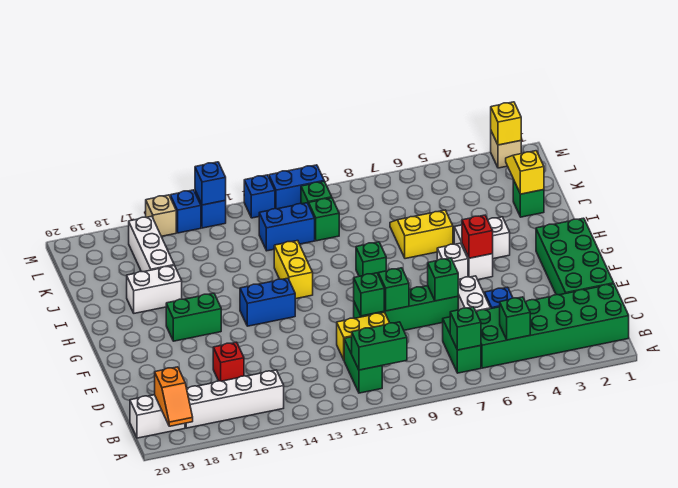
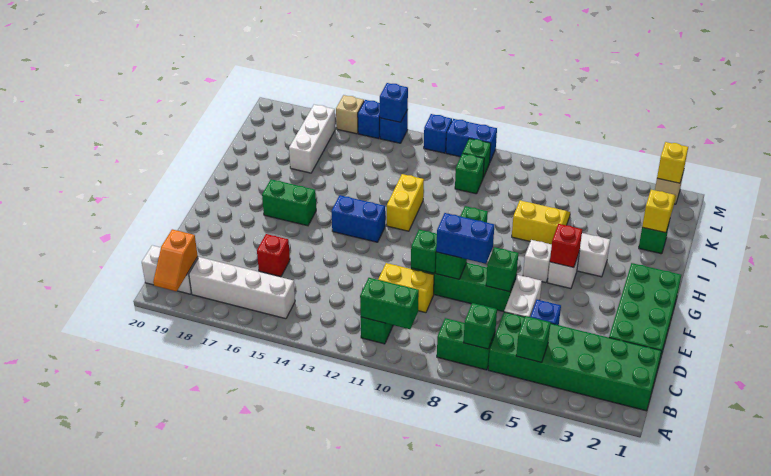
green brick B7:C7 level 1 -> green brick B7:B8 level 1
white brick I17:I18 level 1 -> none
blue brick K11:K12 level 1 -> blue brick E8:E9 level 3

